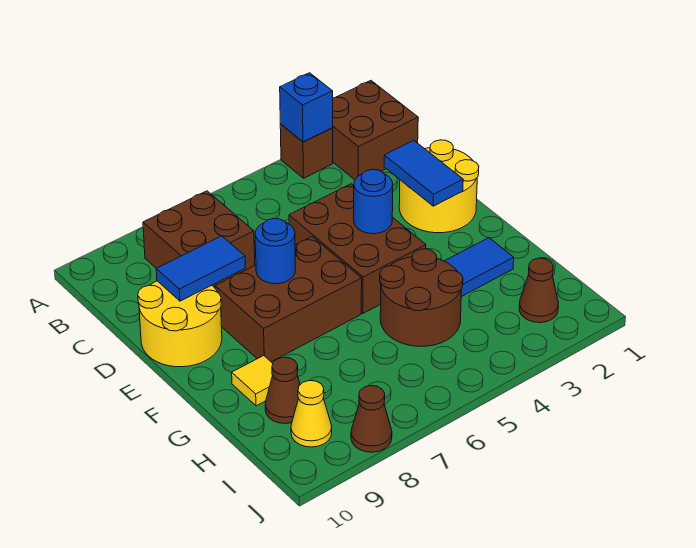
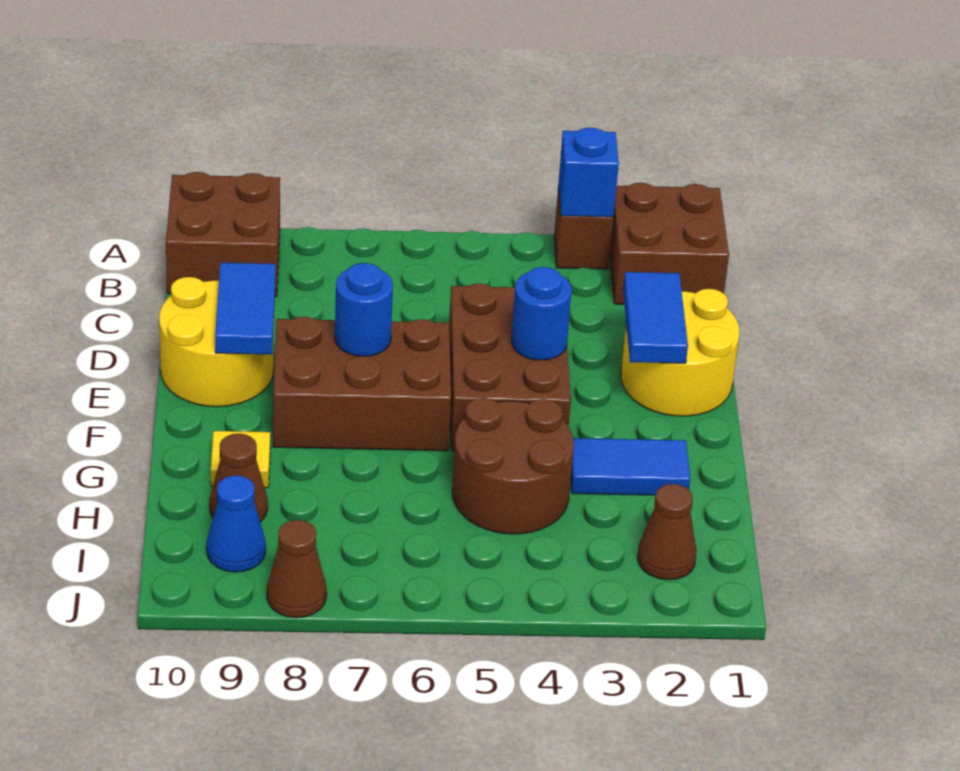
brown brick B7:C8 level 1 -> brown brick A9:B10 level 1
blue tile D8:D9 level 2 -> blue tile D9:E9 level 2
yellow cone I9 level 1 -> blue cone I9 level 1

